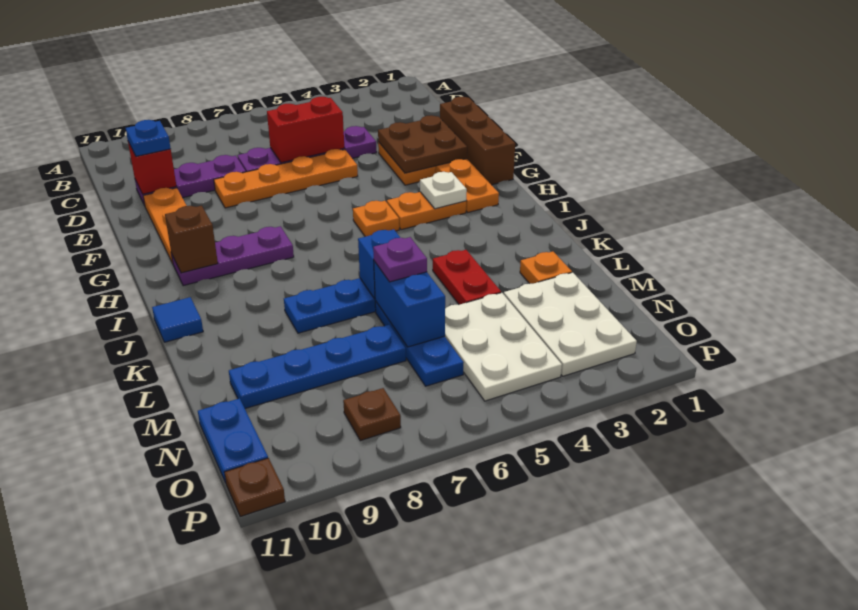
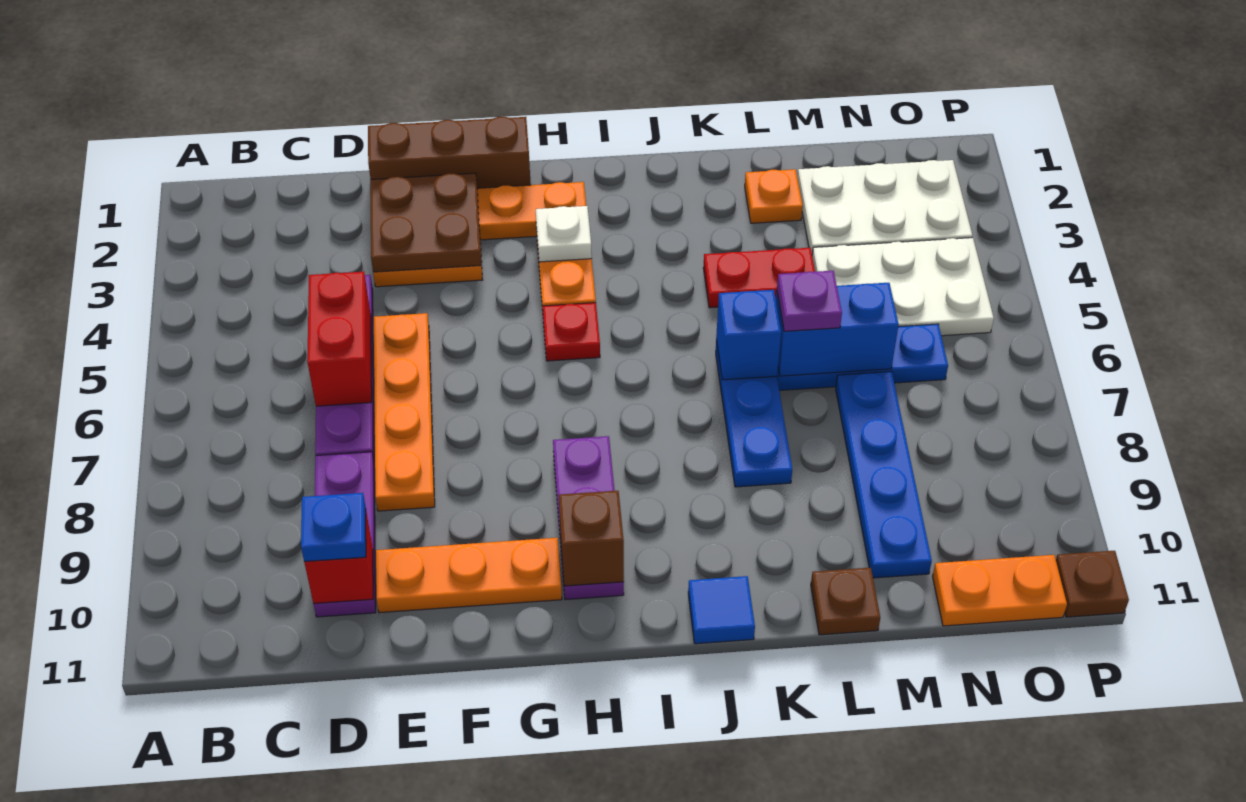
orange plate H5 level 1 -> red plate H5 level 1
blue plate N11:O11 level 1 -> orange plate N11:O11 level 1
brown plate O8 level 1 -> brown plate L11 level 1

